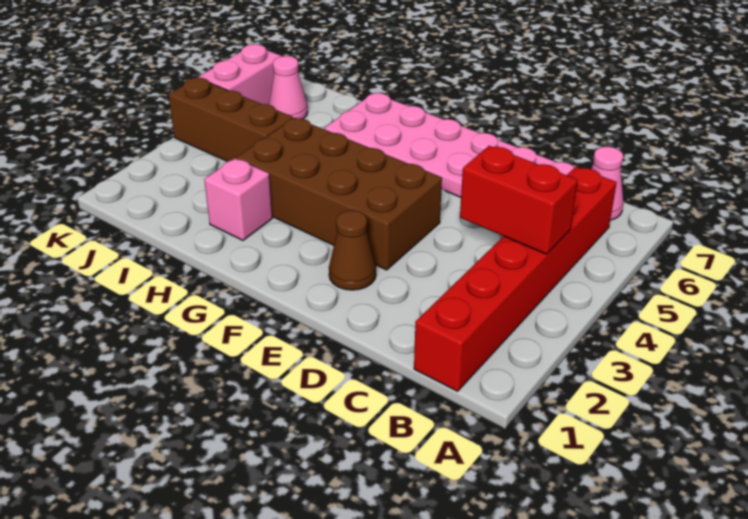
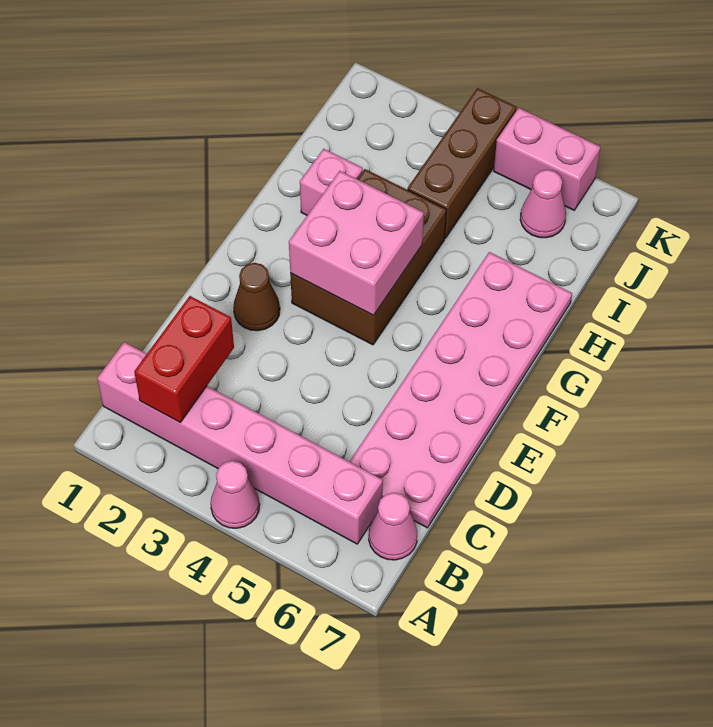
none -> pink cone A4 level 1
red brick B1:B6 level 1 -> pink brick B1:B6 level 1
red brick B4:C4 level 2 -> red brick B2:C2 level 2
brown brick E3:H4 level 1 -> brown brick F3:H4 level 1
none -> pink brick F3:G4 level 2

